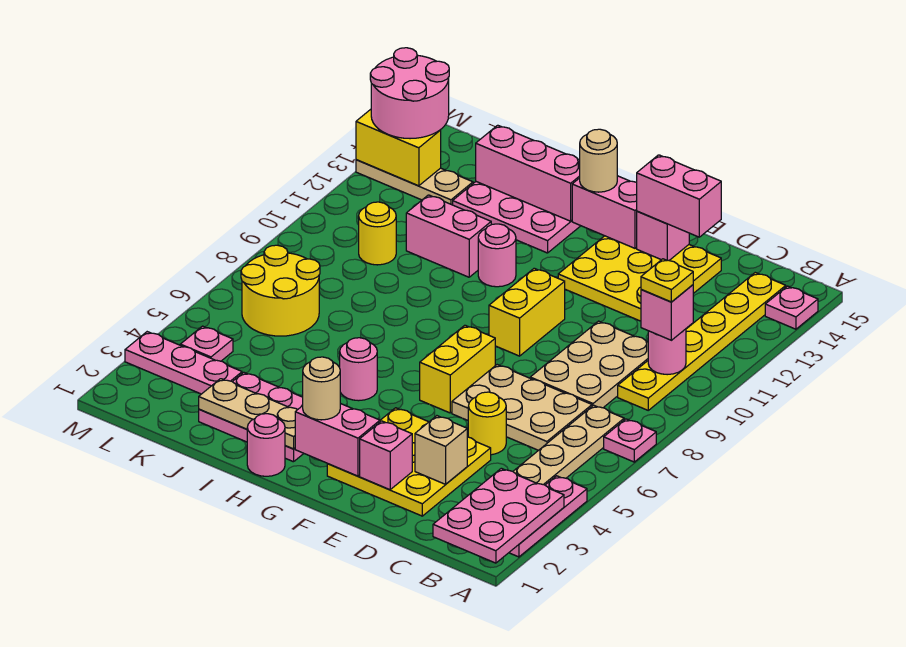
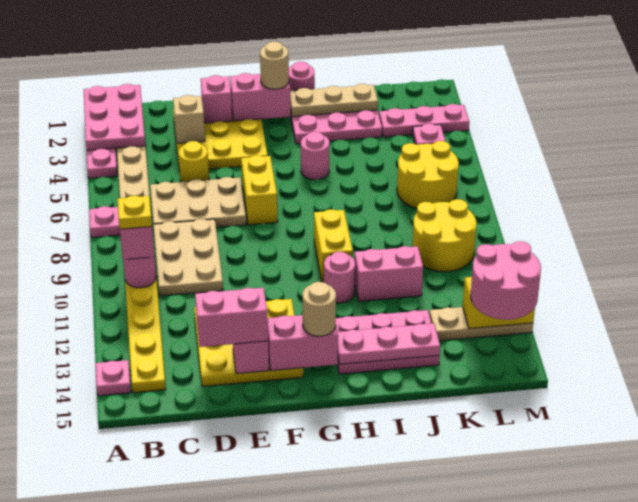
yellow brick F9:F10 level 1 -> yellow brick H9:H10 level 1
pink brick H14:J14 level 2 -> pink plate H14:J14 level 2
yellow round brick K10 level 1 -> yellow round brick K9:L10 level 1

